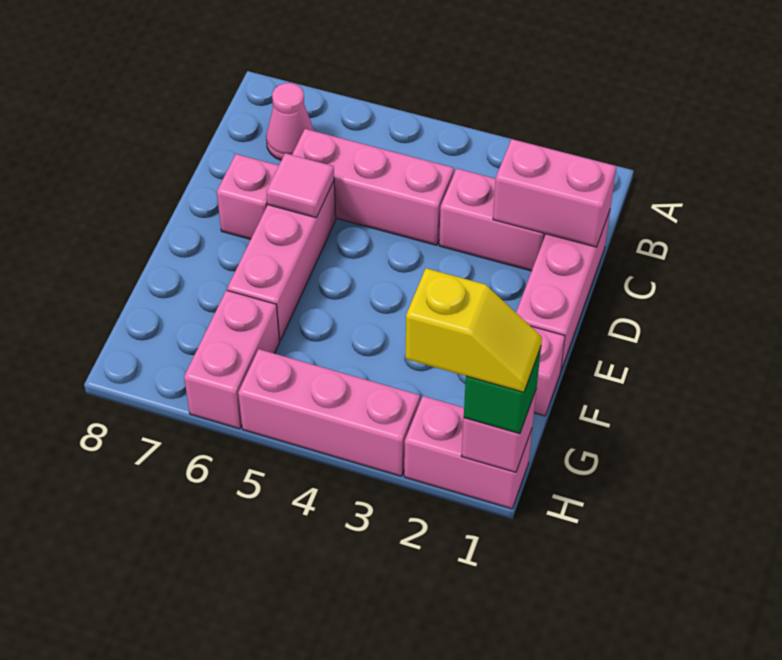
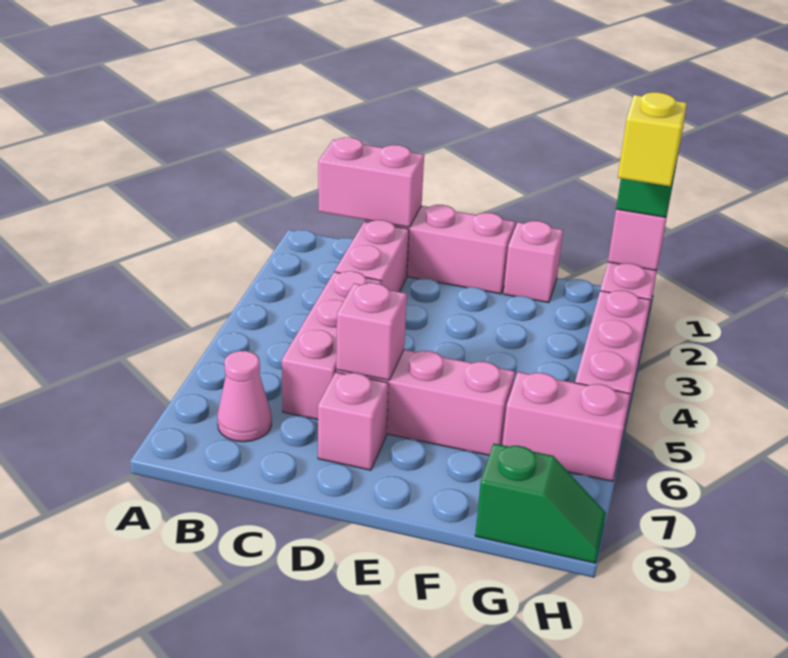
pink brick C1:C2 level 2 -> pink brick B1:C1 level 2
pink tile D6 level 2 -> pink brick D6 level 2
none -> green slope G8:H8 level 1 top G

